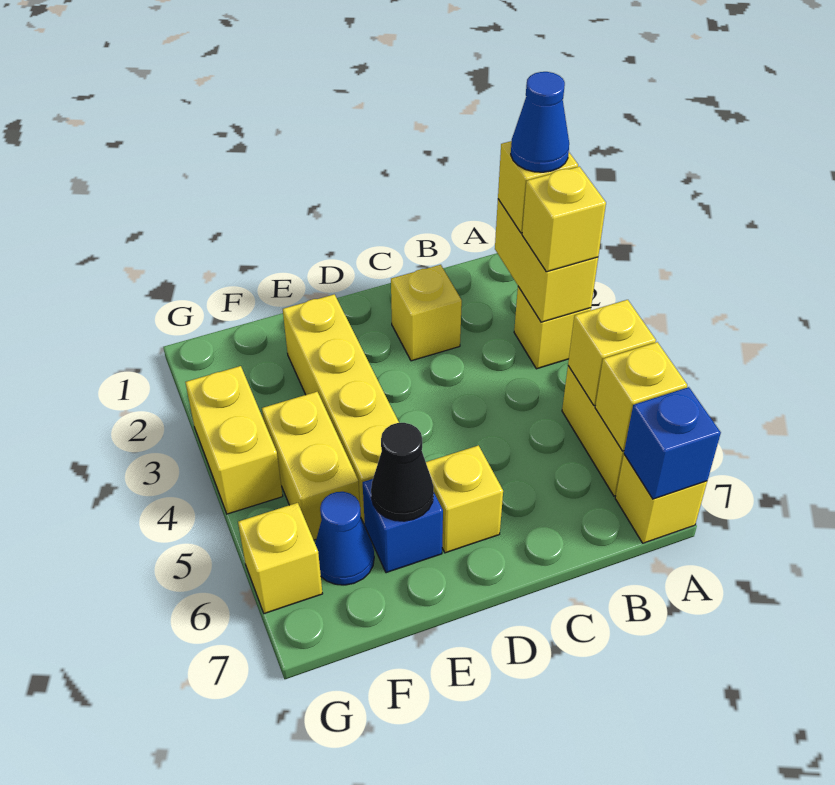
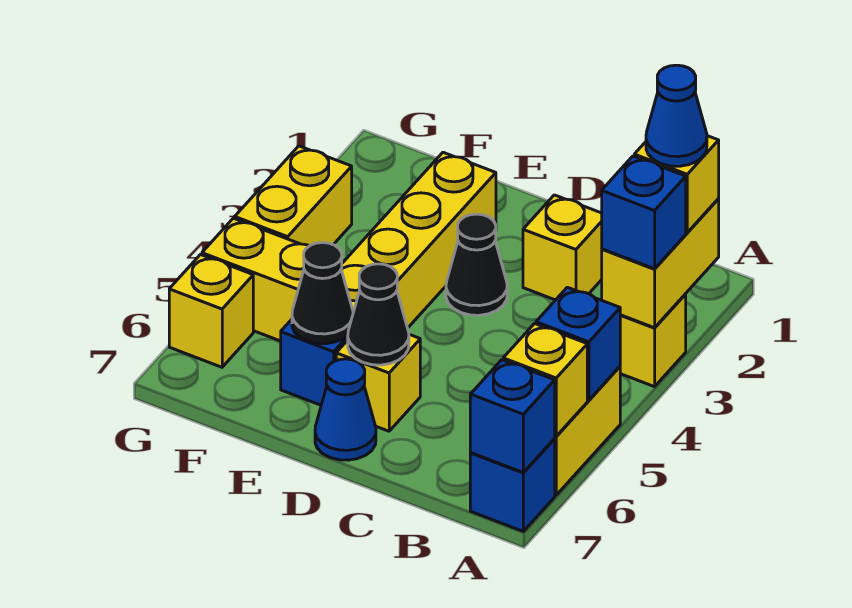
yellow brick A3 level 3 -> blue brick A3 level 3
yellow brick A5 level 2 -> blue brick A5 level 2
yellow brick A7 level 1 -> blue brick A7 level 1
none -> black cone D3 level 1
none -> black cone D6 level 2
yellow brick F4:F5 level 1 -> yellow brick F5:G5 level 1
blue cone F6 level 1 -> blue cone D7 level 1

